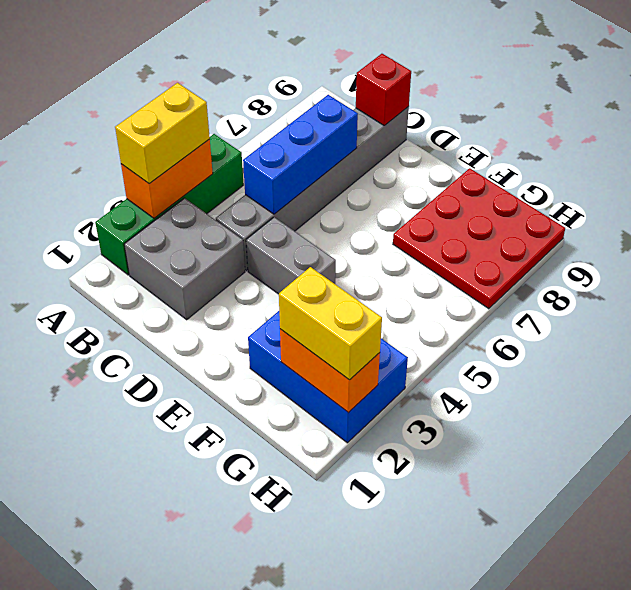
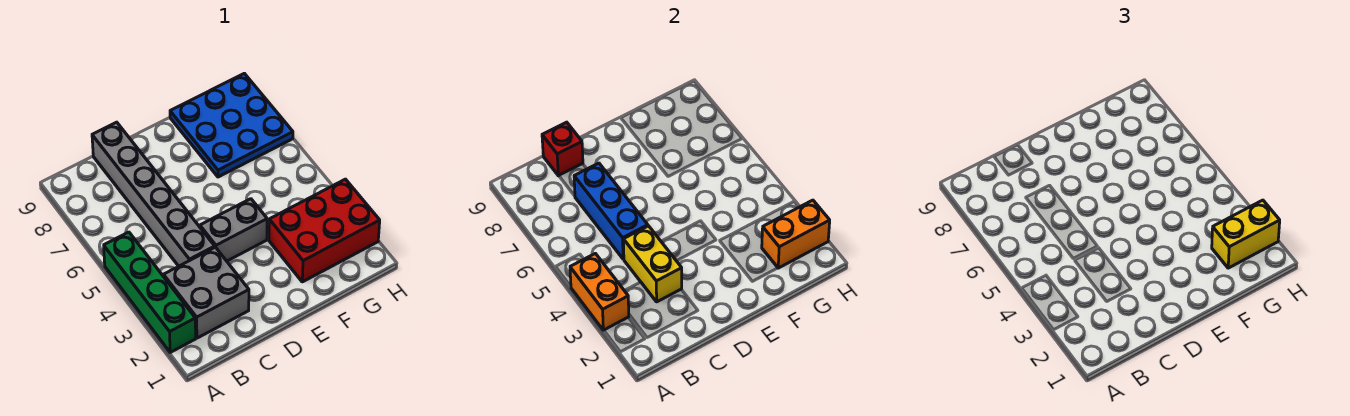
yellow brick A3:A4 level 3 -> yellow brick C3:C4 level 2
blue brick F2:H3 level 1 -> red brick F2:H3 level 1
red plate F7:H9 level 1 -> blue plate F7:H9 level 1

